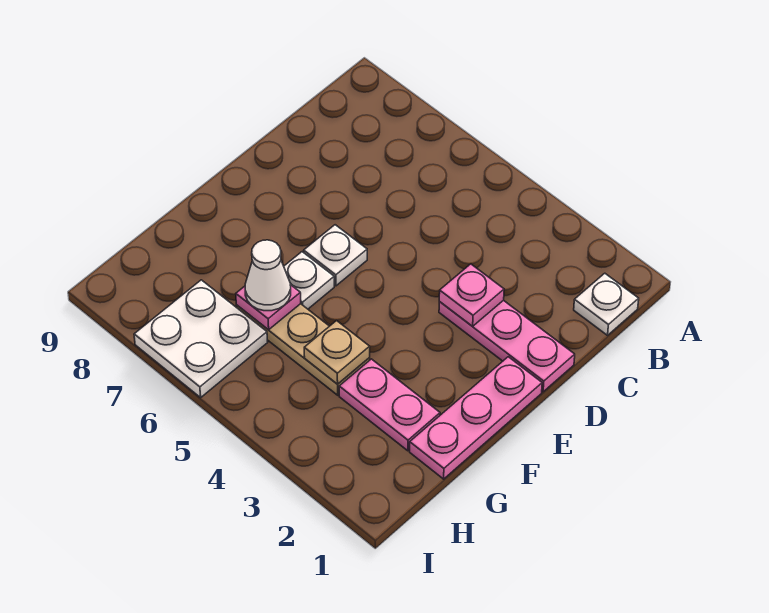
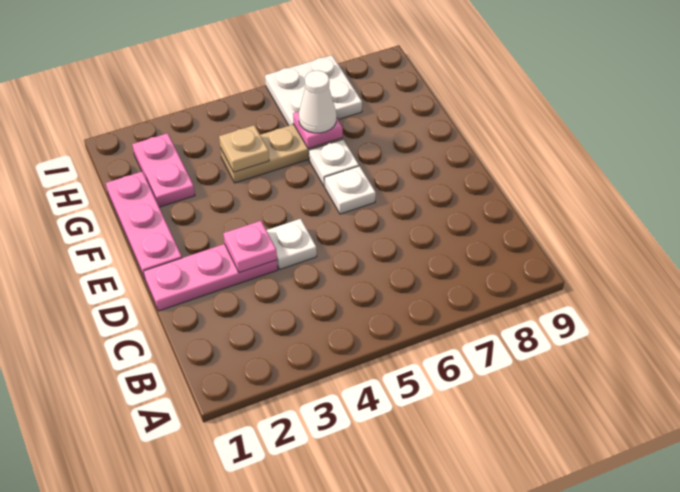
white plate B1 level 1 -> white plate D4 level 1
pink plate G2:G3 level 1 -> pink plate G2:H2 level 1

